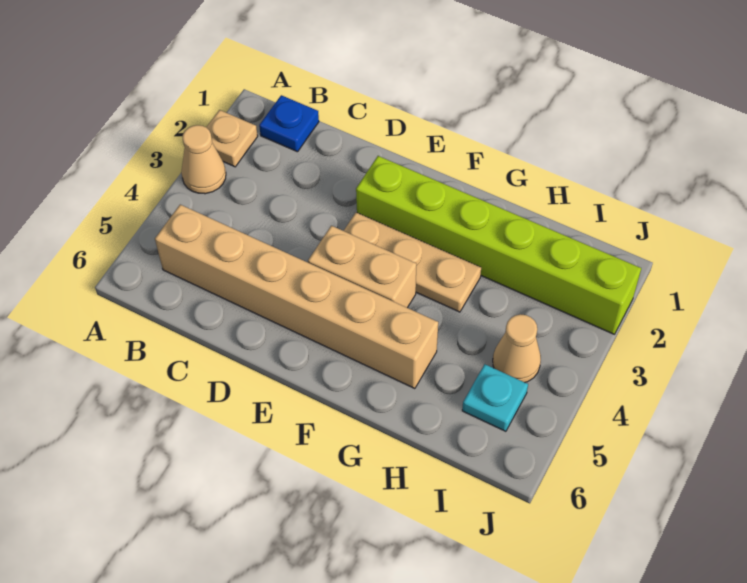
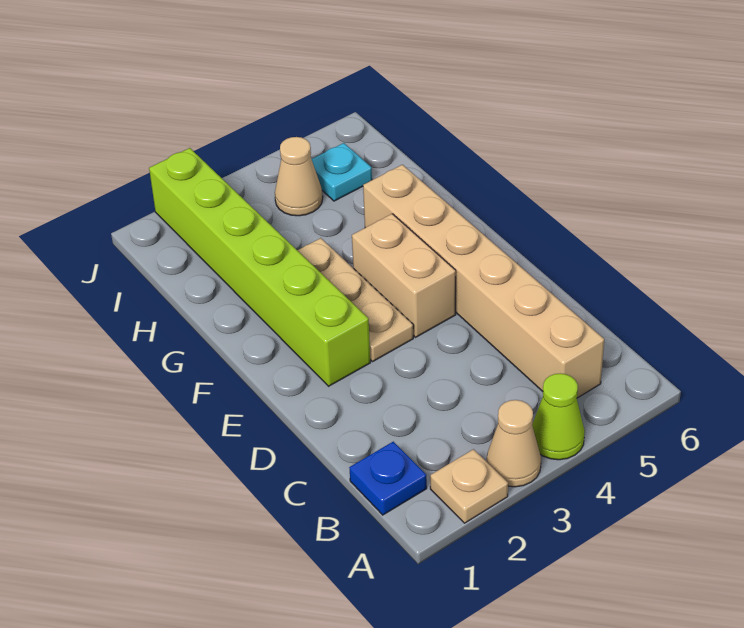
none -> lime cone A4 level 1

